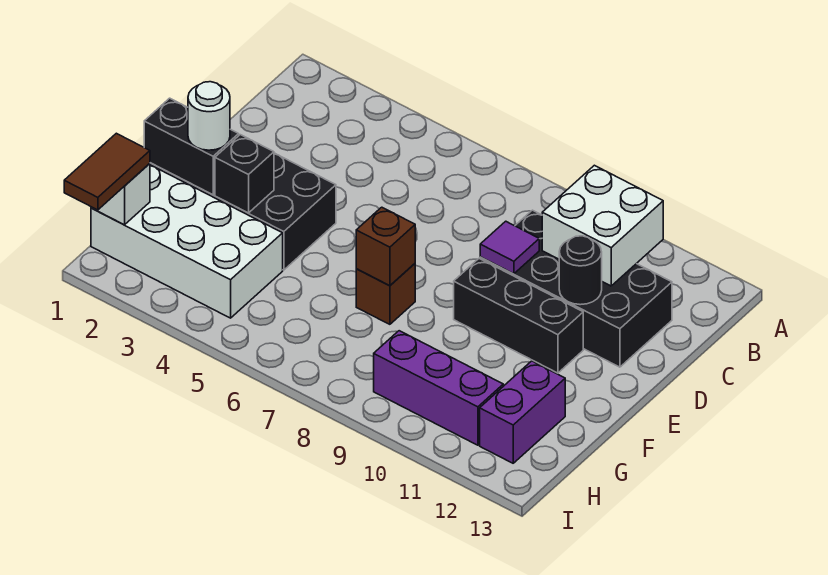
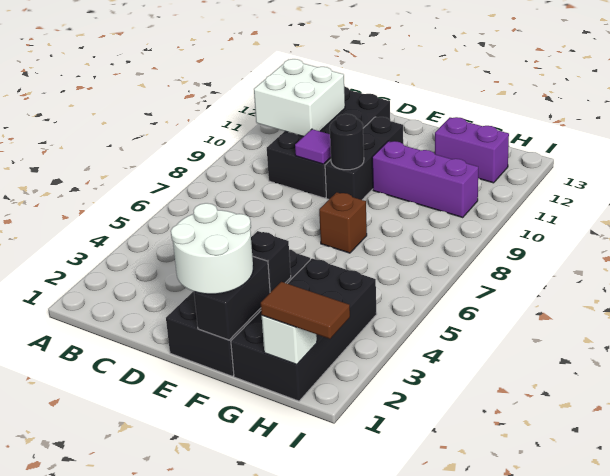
black round brick D11 level 2 -> black round brick E9 level 2
white round brick F2 level 3 -> white round brick E1:F2 level 3
brown brick F7 level 2 -> none
white brick G1:H4 level 1 -> black brick G1:H4 level 1
purple brick H9:H11 level 1 -> purple brick F10:H10 level 1

